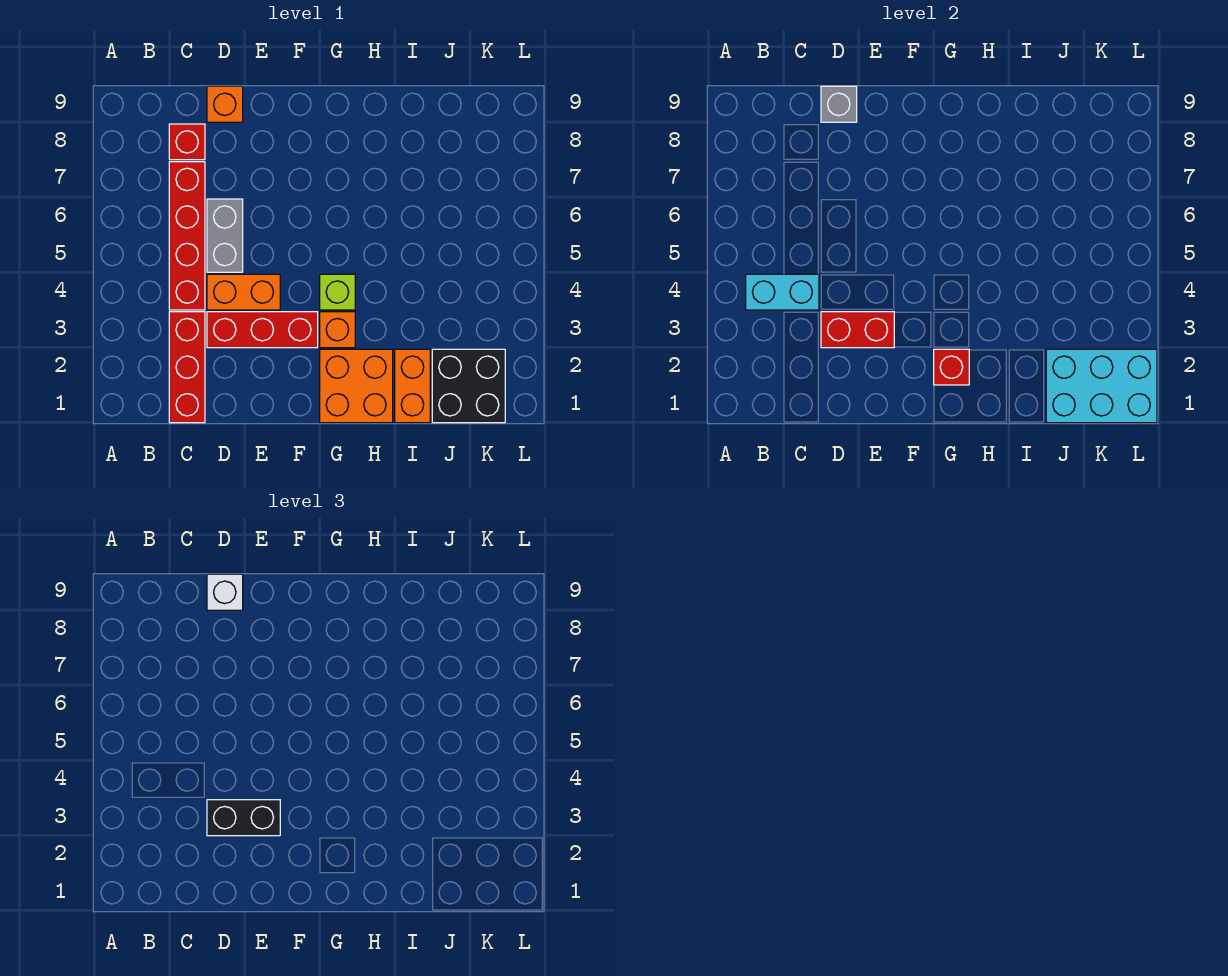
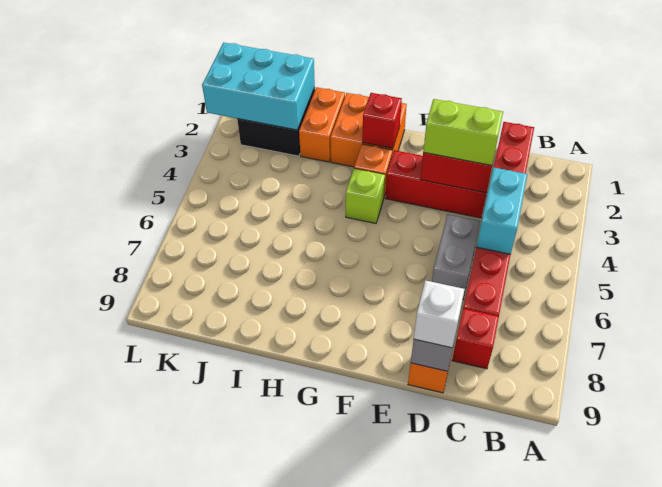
cyan brick B4:C4 level 2 -> cyan brick C4:C5 level 2
black brick D3:E3 level 3 -> lime brick D3:E3 level 3
orange brick D4:E4 level 1 -> none

